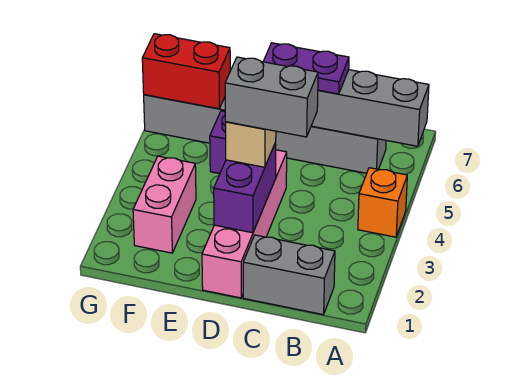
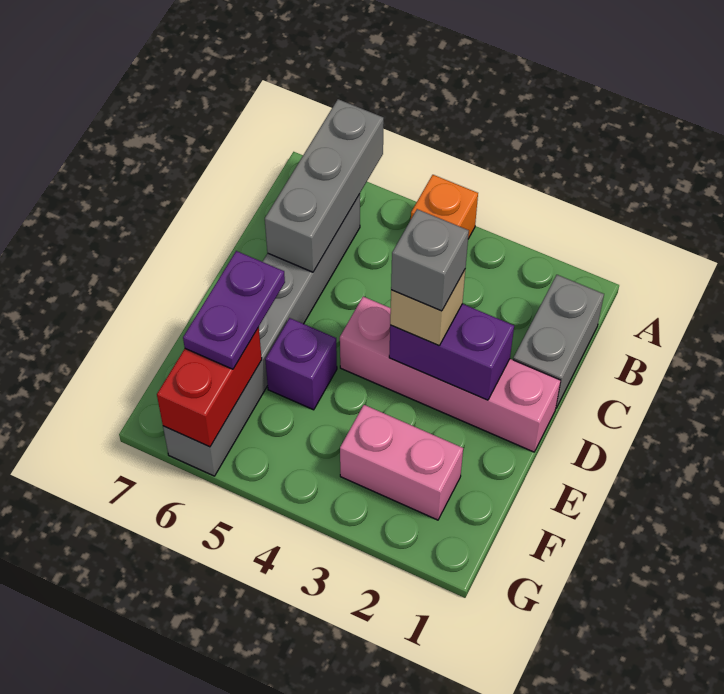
grey brick C3:D3 level 4 -> grey brick D3 level 4
purple plate C6:D6 level 3 -> purple plate E6:F6 level 3

